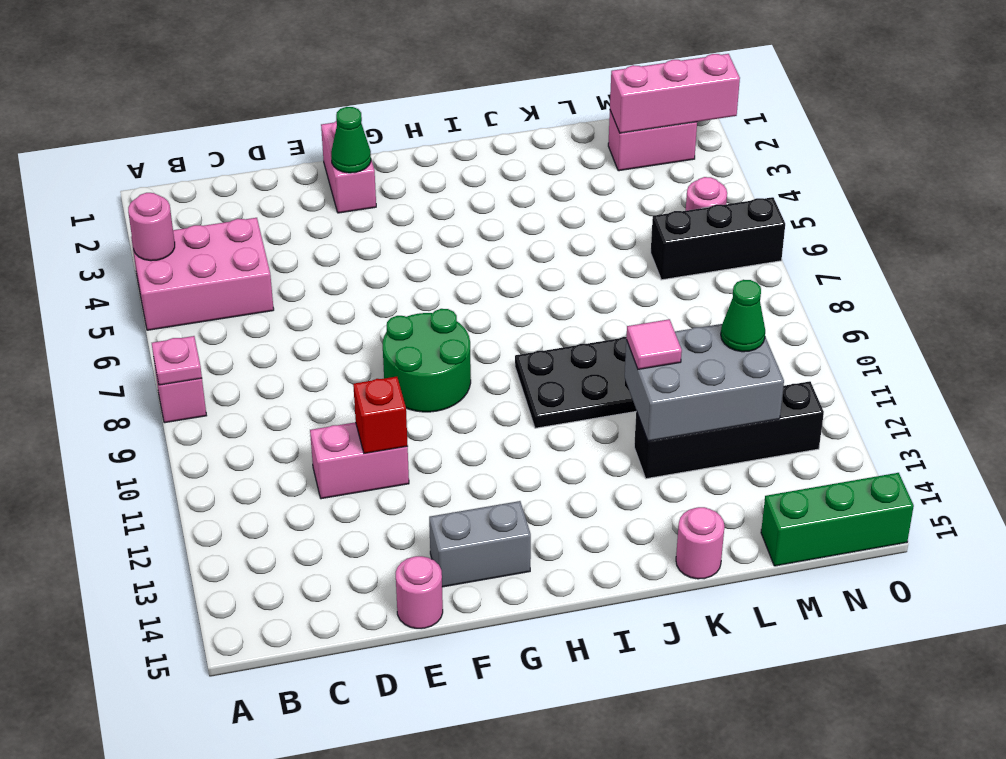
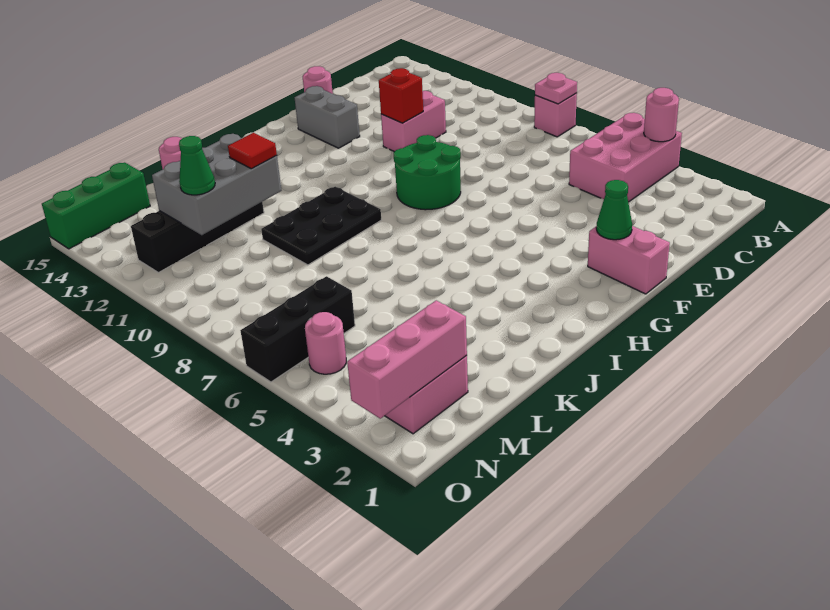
grey brick F14:G14 level 1 -> grey brick F13:F14 level 1
pink tile K11 level 3 -> red tile K11 level 3

